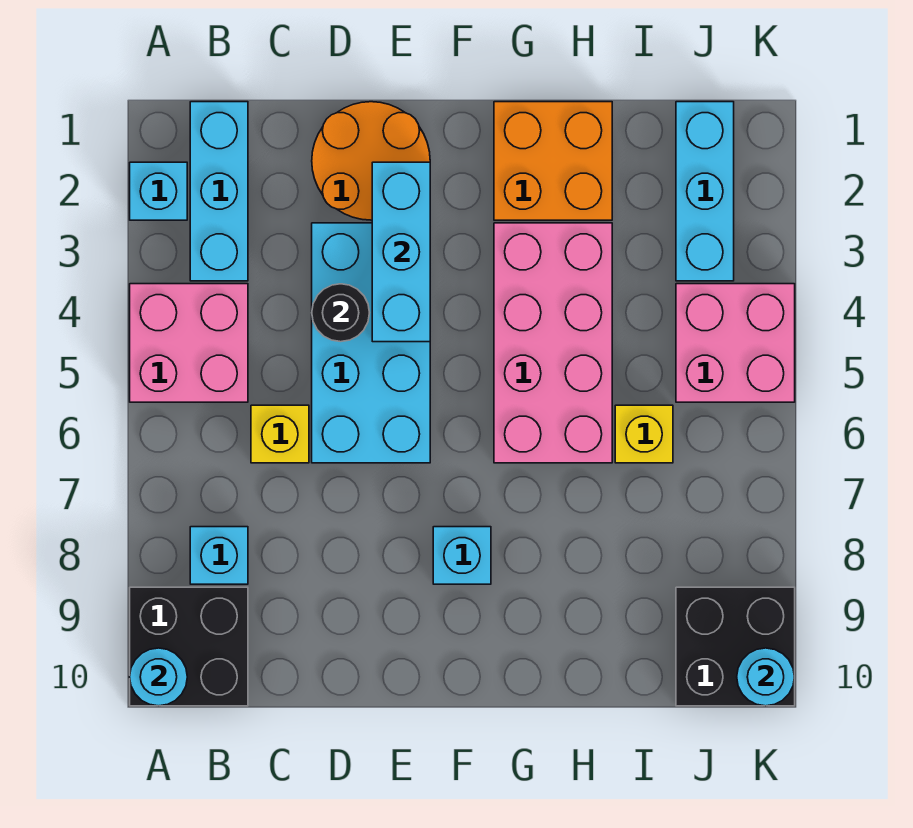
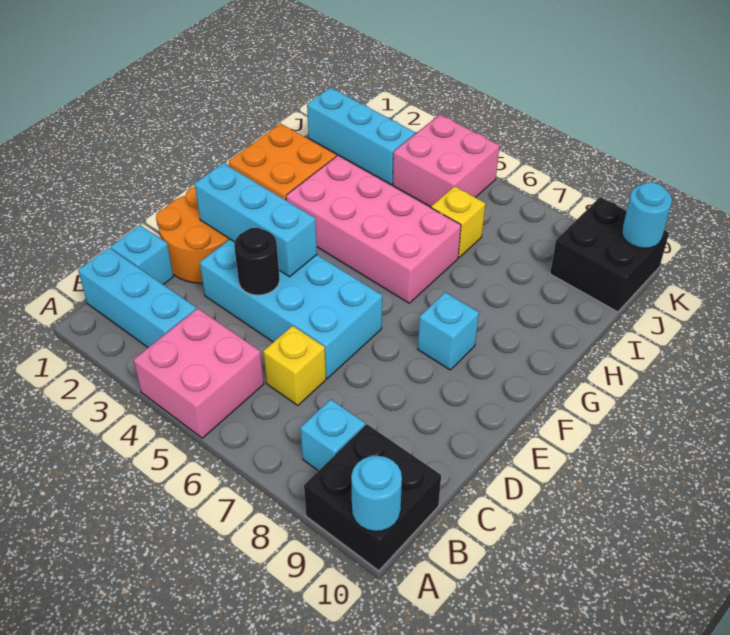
cyan brick A2 level 1 -> cyan brick C1 level 1

